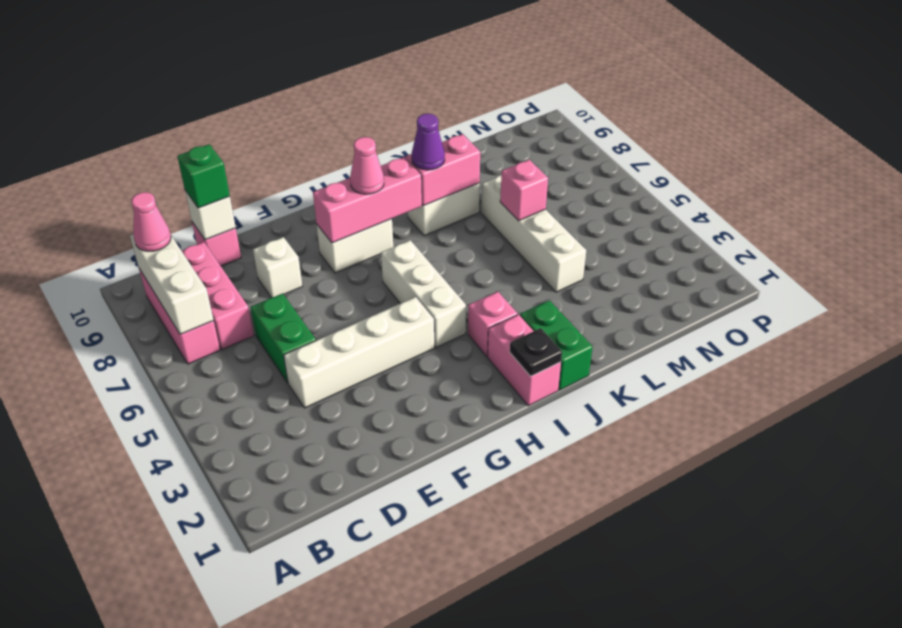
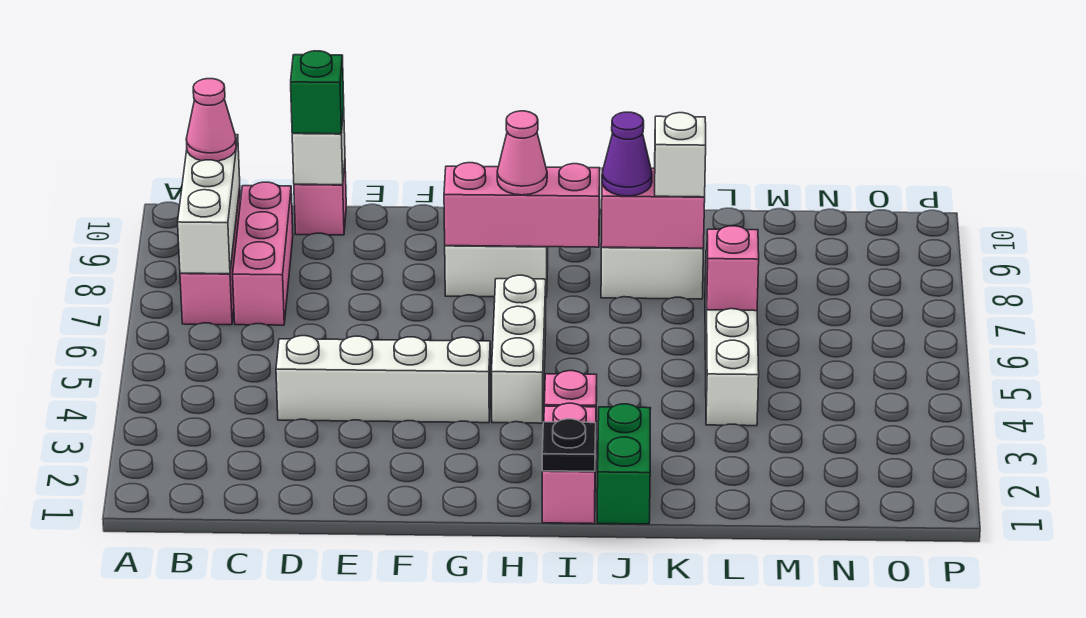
green brick D5:D6 level 1 -> none
white brick E8 level 1 -> white brick K8 level 3

